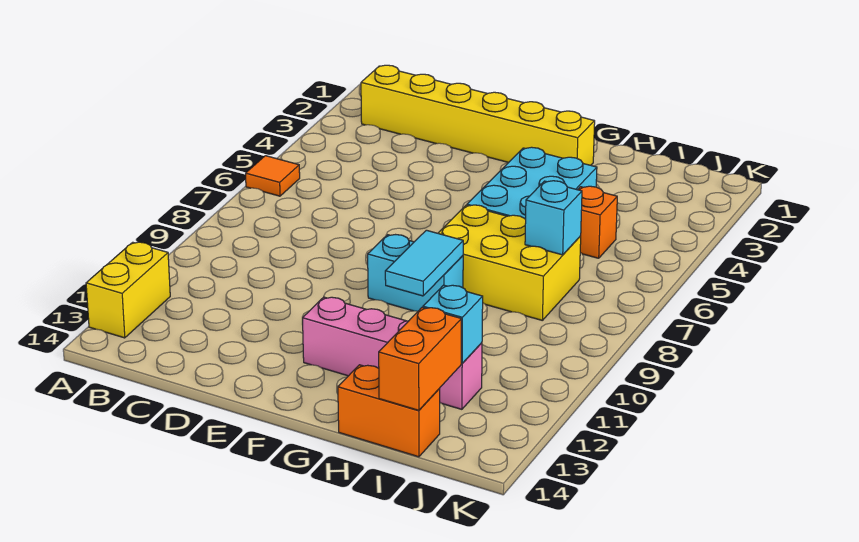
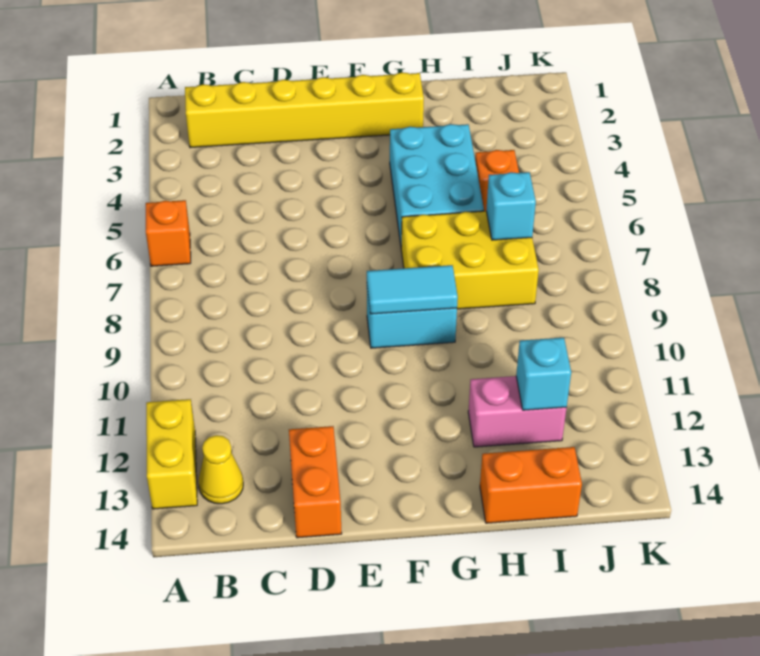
orange tile A6 level 1 -> orange brick A6 level 1
none -> yellow cone B13 level 1
pink brick F12:I12 level 1 -> pink brick H12:I12 level 1
cyan tile G9:G10 level 2 -> cyan tile F9:G9 level 2
orange brick I13:I14 level 2 -> orange brick D13:D14 level 1

